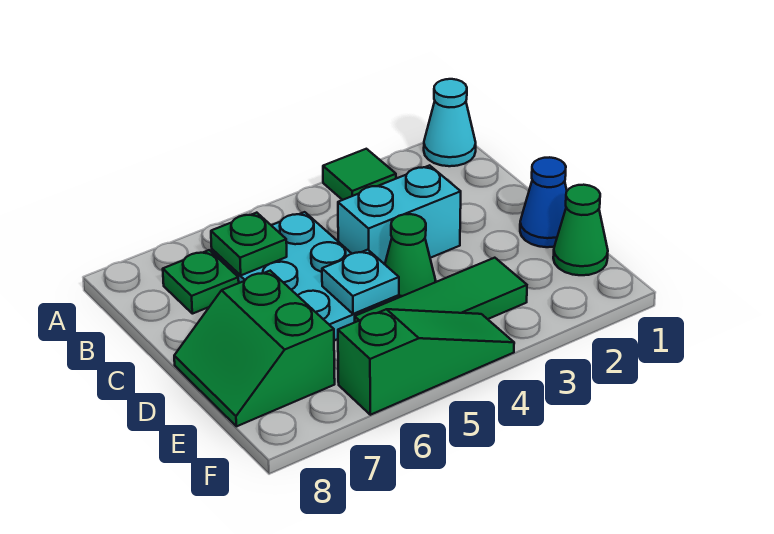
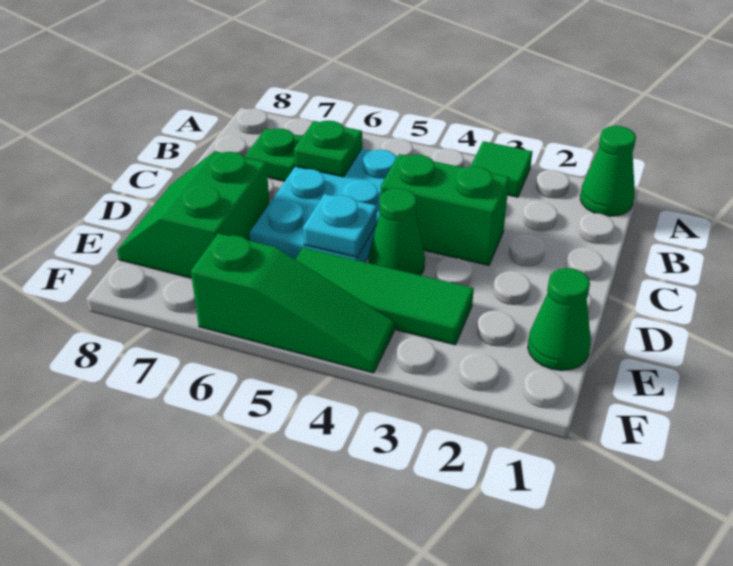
cyan cone A1 level 1 -> green cone A1 level 1
cyan brick C3:C4 level 1 -> green brick C3:C4 level 1
blue cone D1 level 1 -> none

